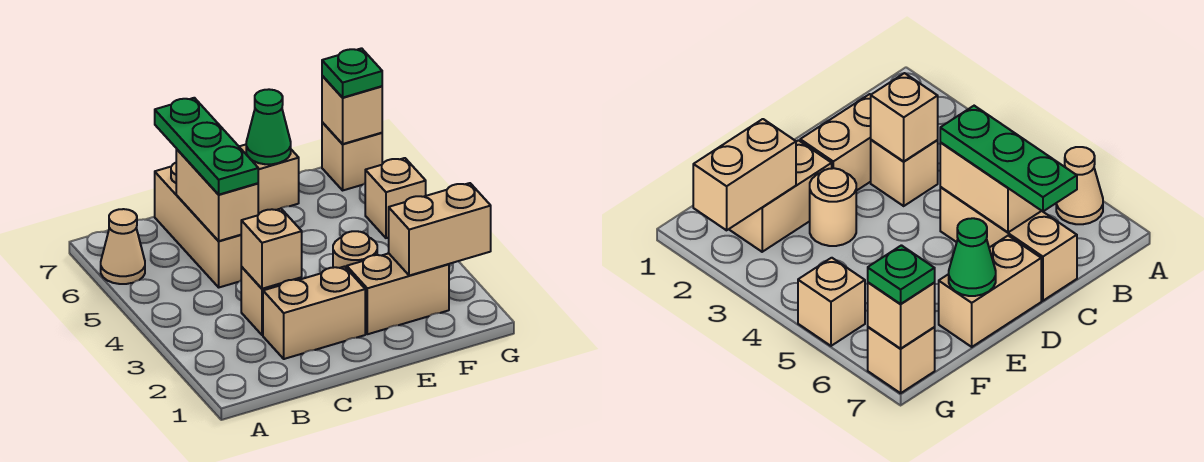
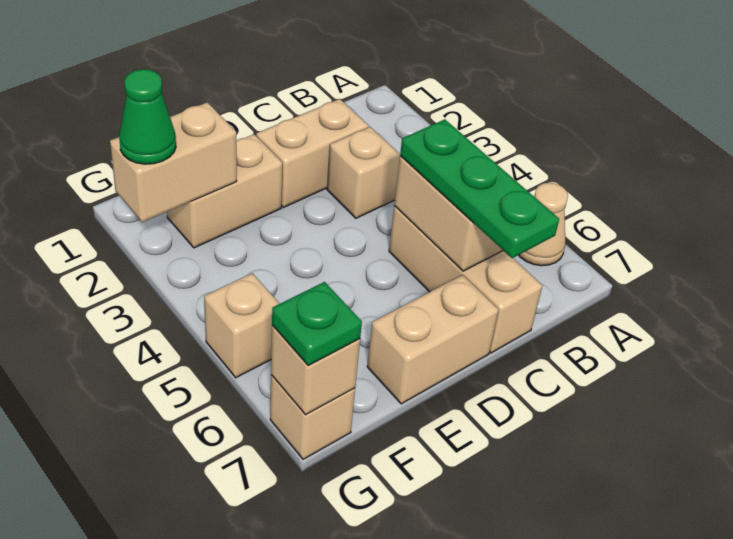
tan brick C3 level 2 -> none
tan round brick E3 level 1 -> none
green cone E7 level 2 -> green cone G2 level 3

